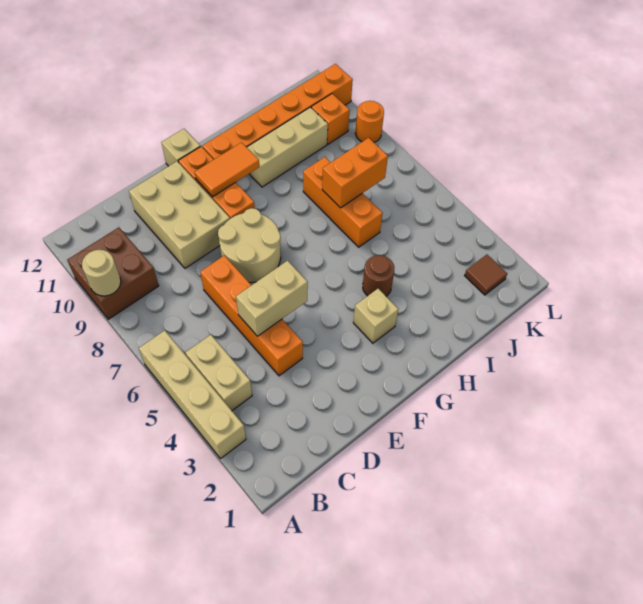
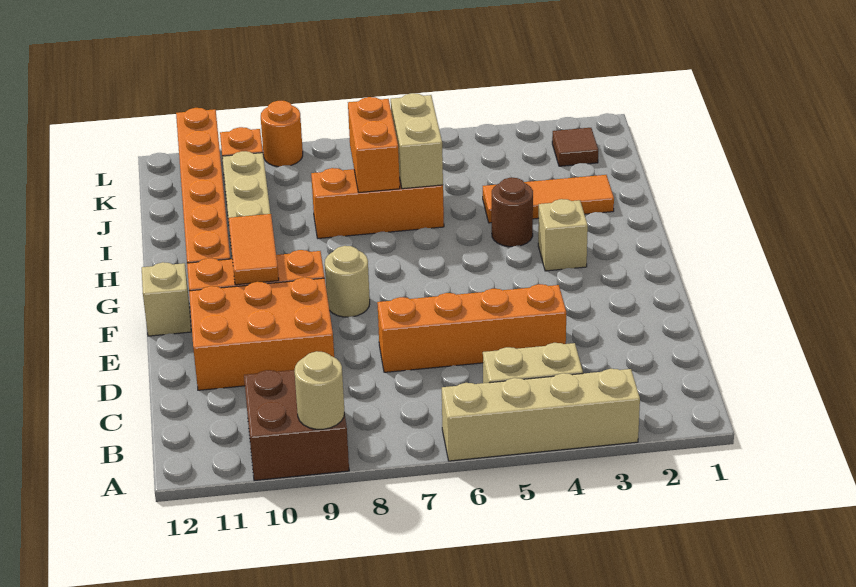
tan brick D5:E5 level 2 -> tan brick I6:J6 level 2
tan brick D9:E11 level 1 -> orange brick D9:E11 level 1
tan round brick E7:F8 level 1 -> tan round brick F8 level 1
none -> orange tile I2:I4 level 1

